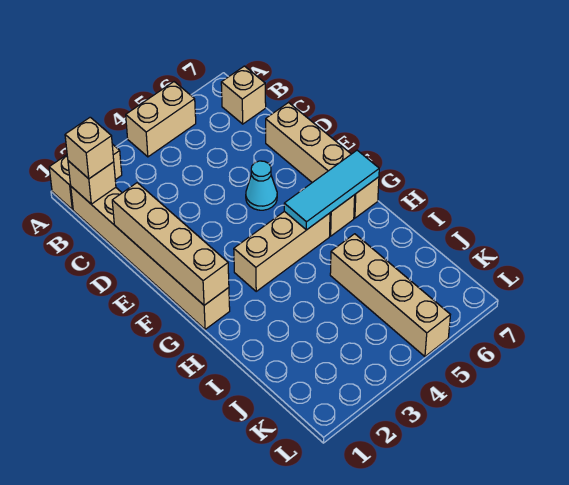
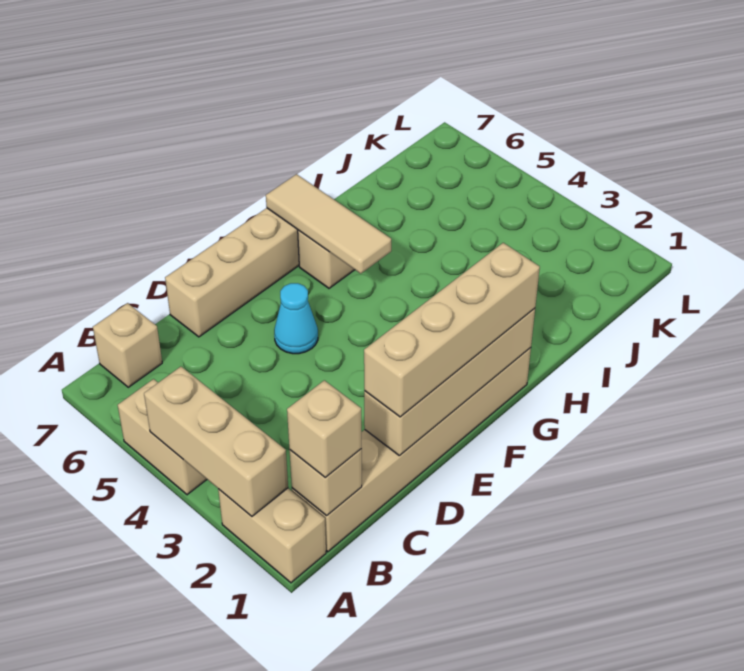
tan brick G3:G5 level 1 -> tan brick A2:A4 level 2
cyan tile G5:G7 level 2 -> tan tile G5:G7 level 2
tan brick I5:L5 level 1 -> tan brick D1:G1 level 3

